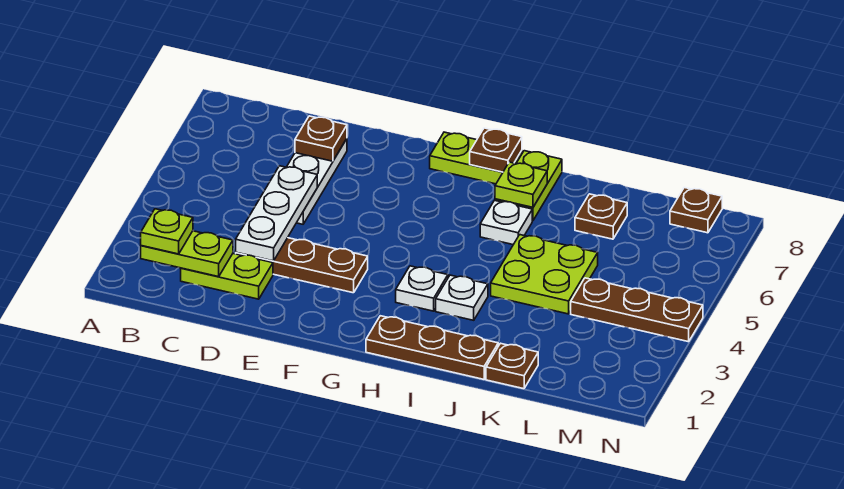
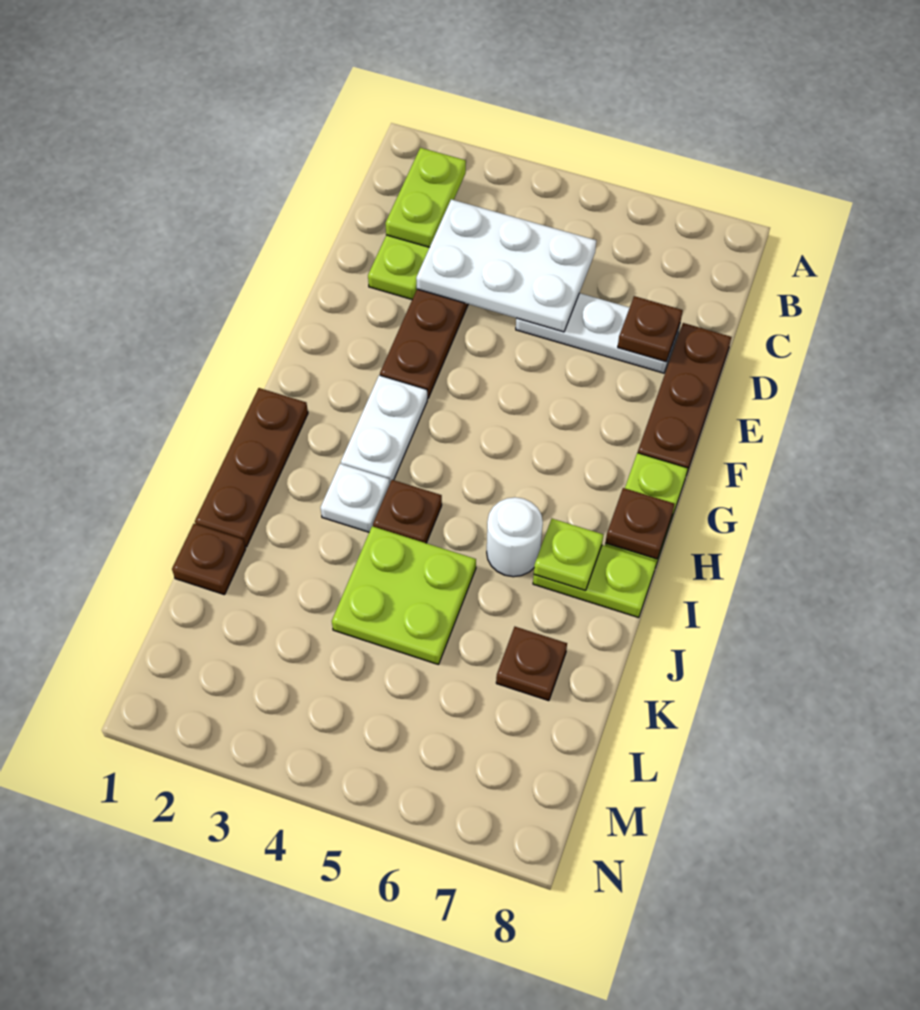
lime plate B2 level 3 -> none
white plate D3:D5 level 2 -> white plate C3:D5 level 2
white plate H3 level 1 -> white plate G3:H3 level 1
white plate I6 level 1 -> white round brick I6 level 1
brown plate L4:N4 level 1 -> brown plate D8:F8 level 1
brown plate M8 level 1 -> brown plate I4 level 1

